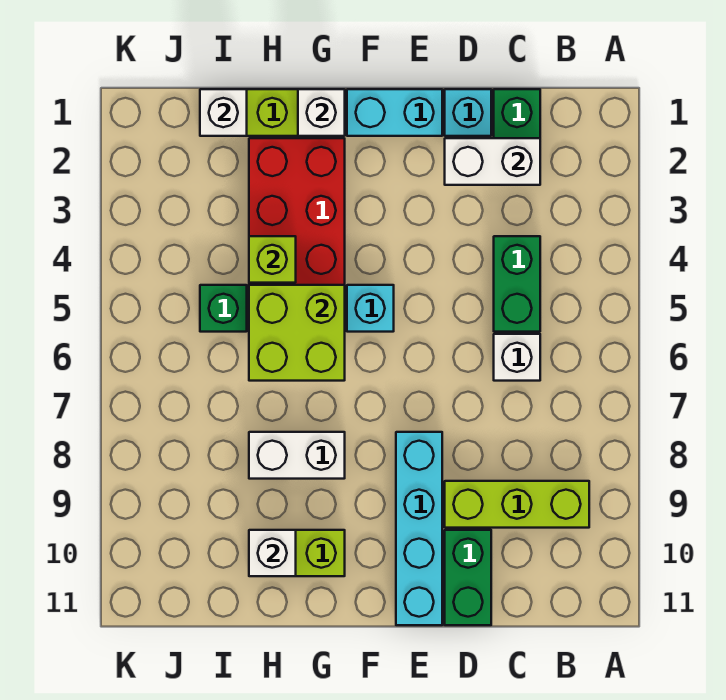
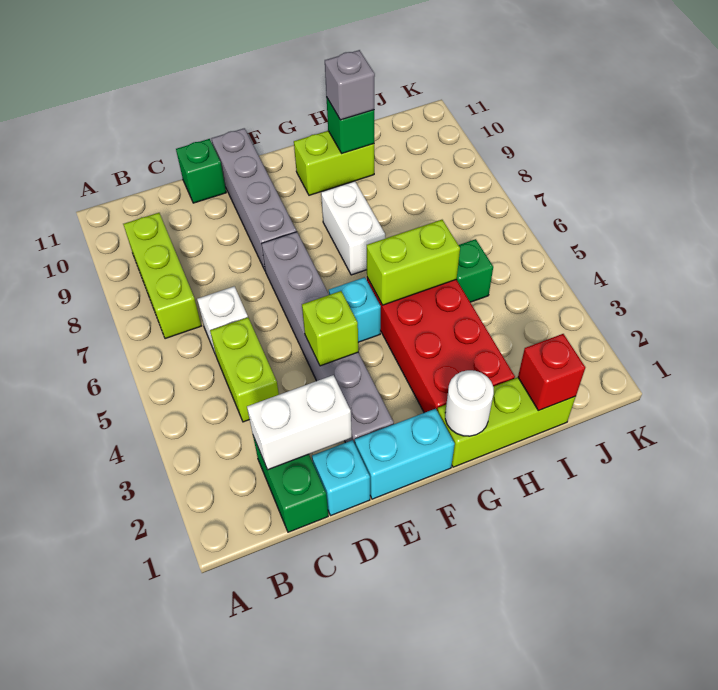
lime brick B9:D9 level 1 -> lime brick B7:B9 level 1
green brick C4:C5 level 1 -> lime brick C4:C5 level 1
green brick D10:D11 level 1 -> green brick D11 level 1
none -> grey brick E2:E7 level 1
cyan brick E8:E11 level 1 -> grey brick E8:E11 level 1
white brick G1 level 2 -> white round brick G1 level 2
lime brick G5:H6 level 2 -> lime brick G5:H5 level 2
white brick G8:H8 level 1 -> white brick G7:G8 level 1
lime brick H4 level 2 -> lime brick E4 level 2
white brick H10 level 2 -> green brick H10 level 2
none -> grey brick H10 level 3
white brick I1 level 2 -> red brick I1 level 2

